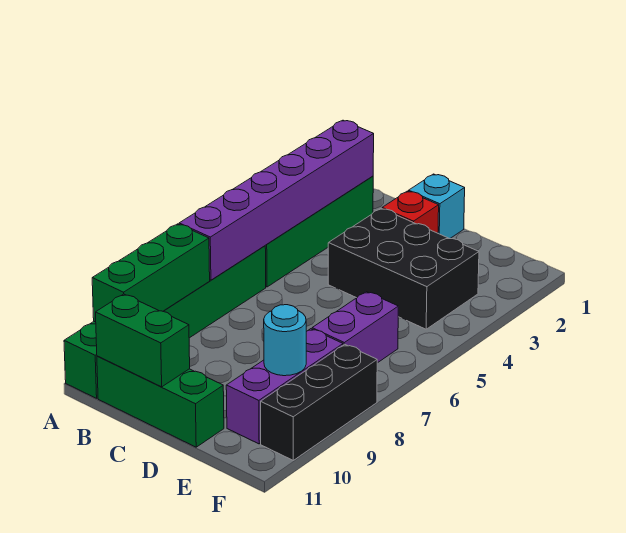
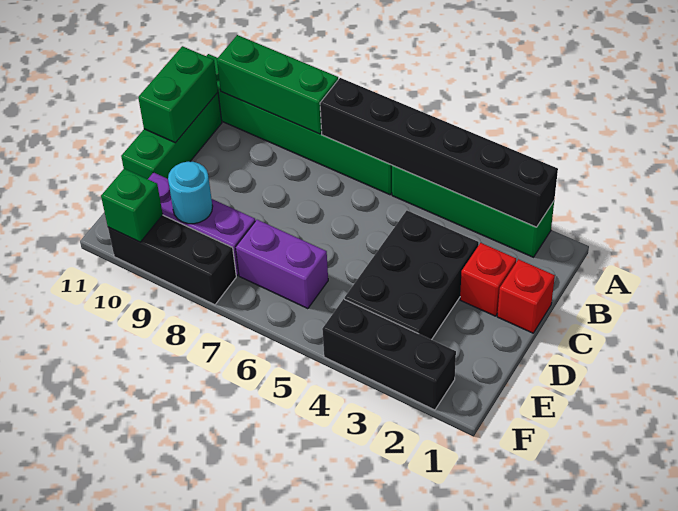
purple brick A2:A7 level 2 -> black brick A2:A7 level 2
cyan brick C1 level 1 -> red brick C1 level 1
none -> black brick F2:F4 level 1
none -> green brick F10 level 2

